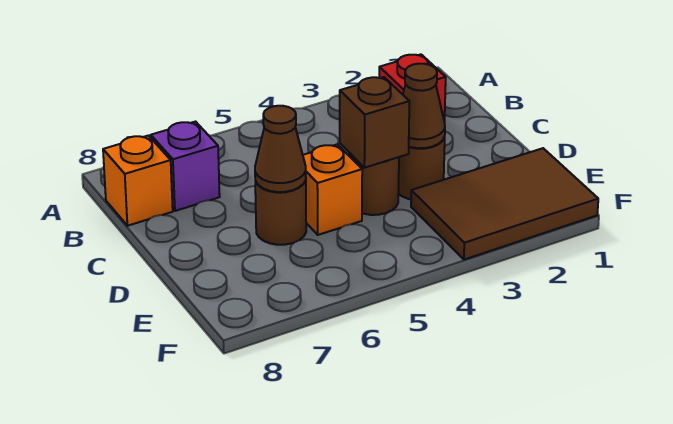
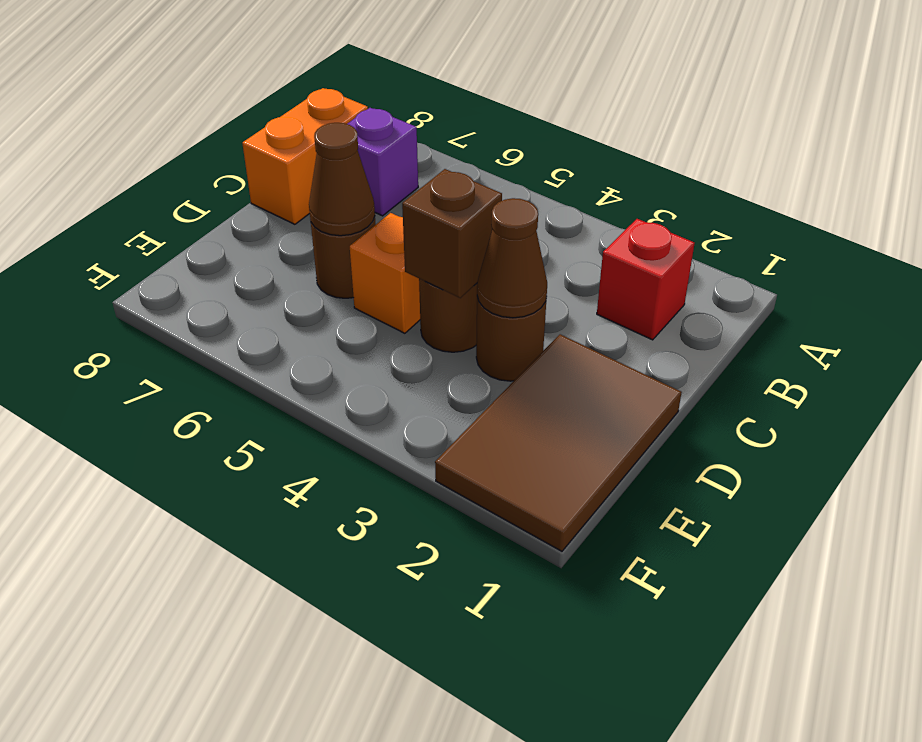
orange brick B8 level 1 -> orange brick B8:C8 level 1
brown tile E1:F3 level 1 -> brown tile D1:F2 level 1

